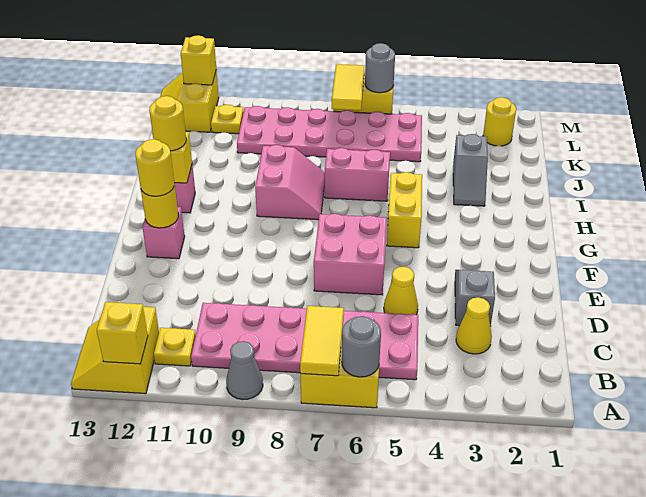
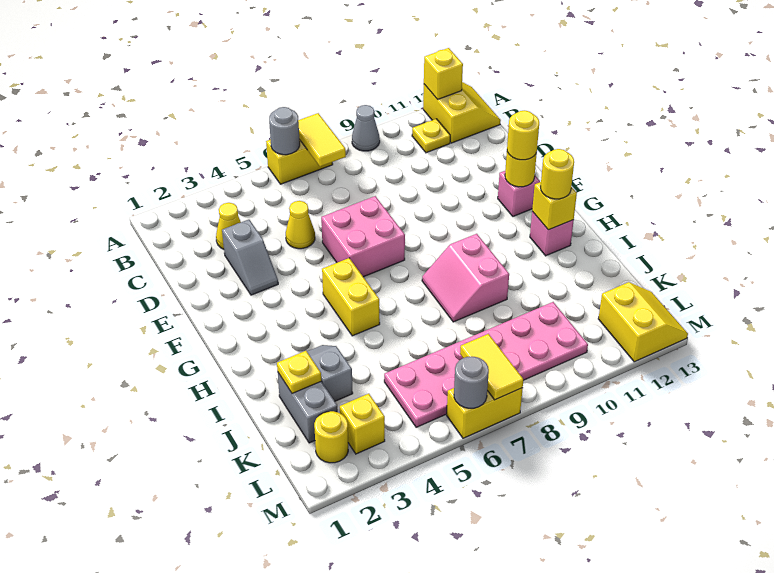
pink plate B5:C10 level 1 -> none
pink brick I6:I7 level 1 -> none
none -> grey brick J2:K2 level 1
yellow plate L11 level 1 -> yellow plate J2 level 2
yellow brick M12 level 2 -> yellow brick L3 level 1

